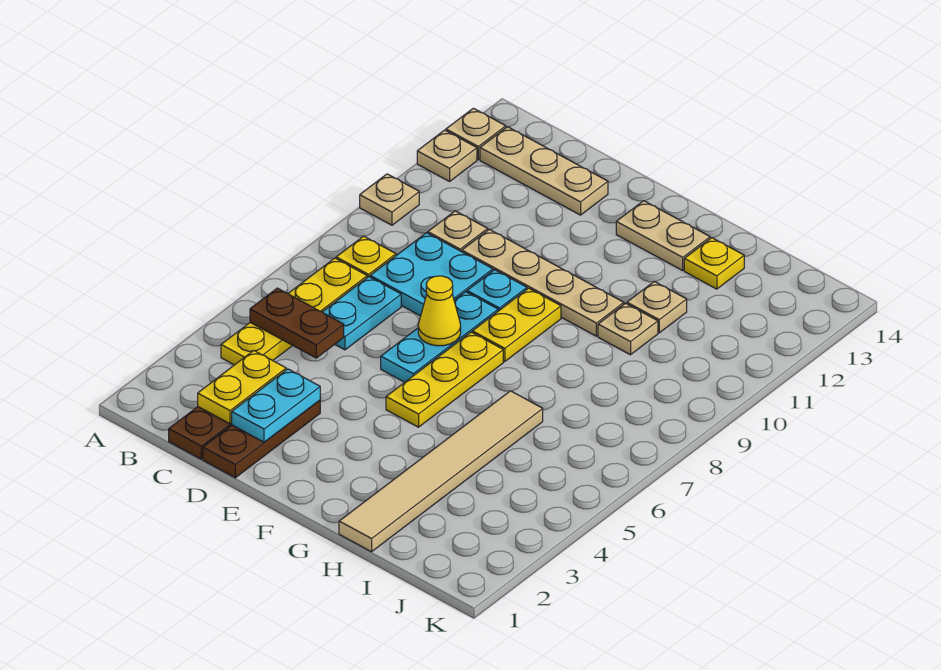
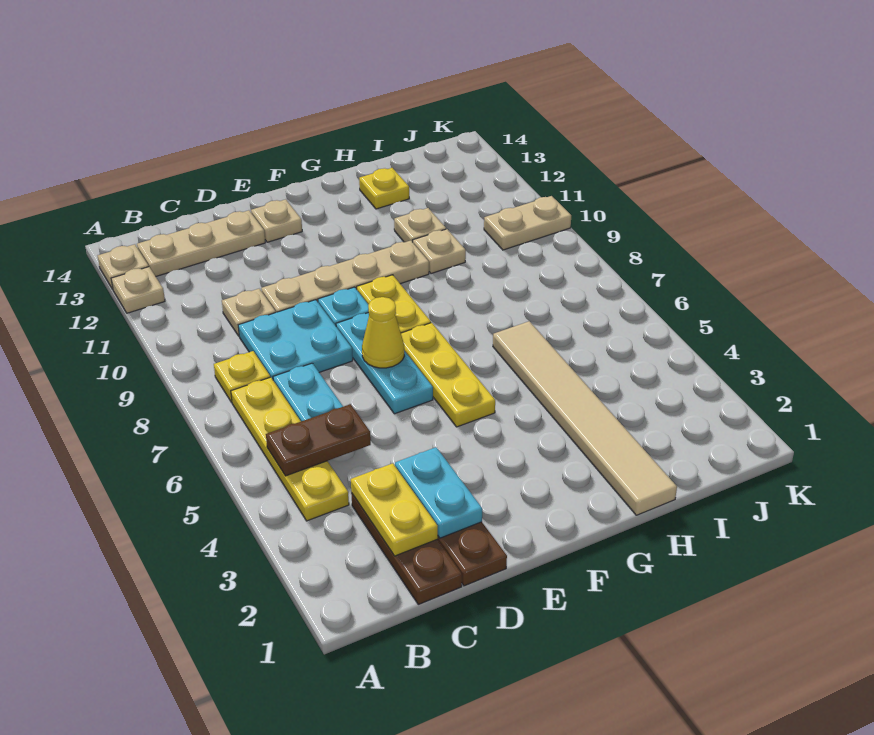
tan plate A10 level 1 -> tan plate E13 level 1
tan plate F13:G13 level 1 -> tan plate J10:K10 level 1

